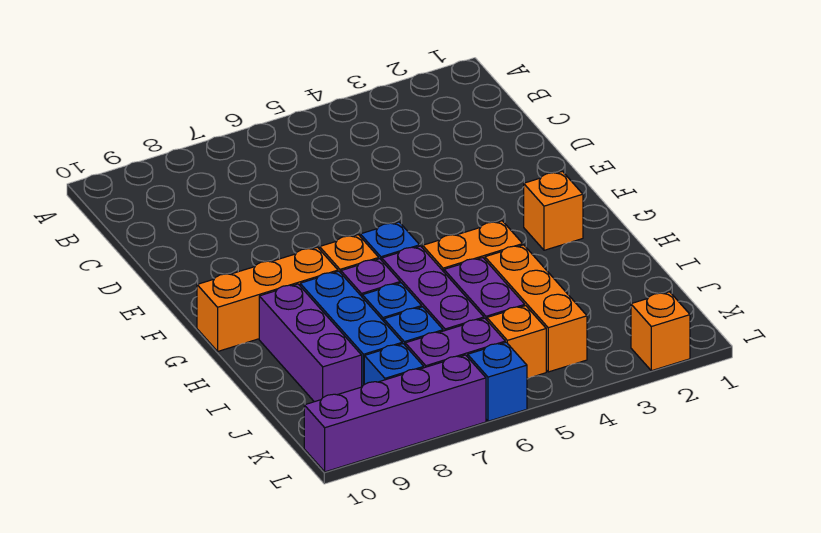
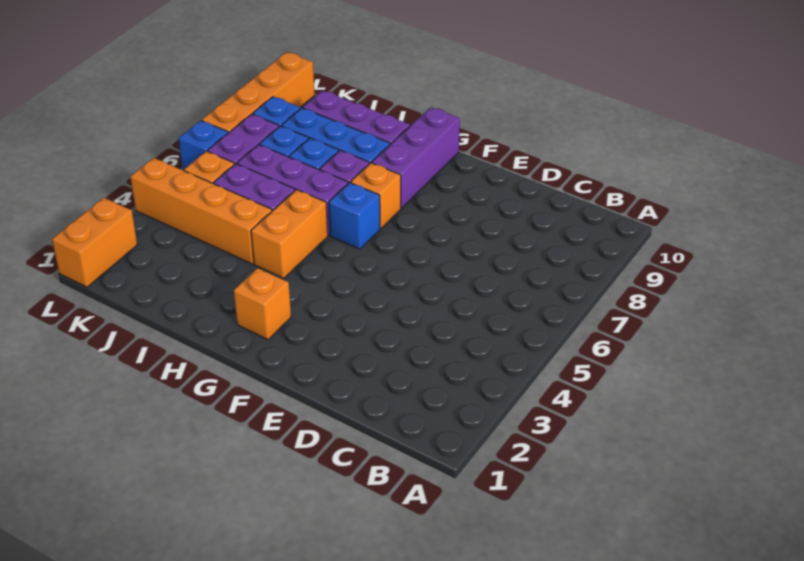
orange brick G8:G10 level 1 -> purple brick G8:G10 level 1
orange brick I4:K4 level 1 -> orange brick I4:L4 level 1
orange brick L2 level 1 -> orange brick L1:L2 level 1
purple brick L7:L10 level 1 -> orange brick L7:L10 level 1

